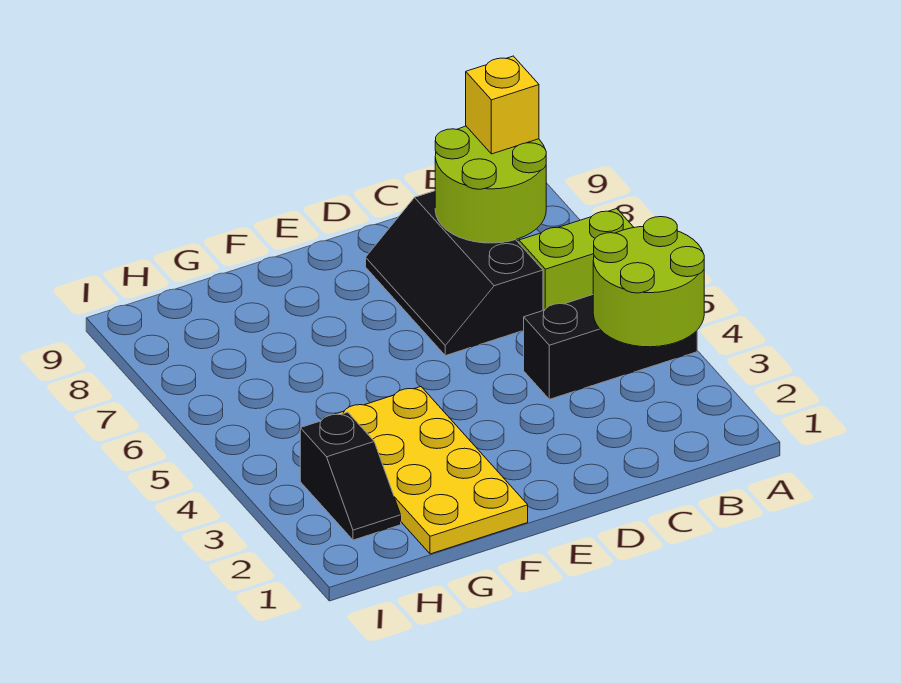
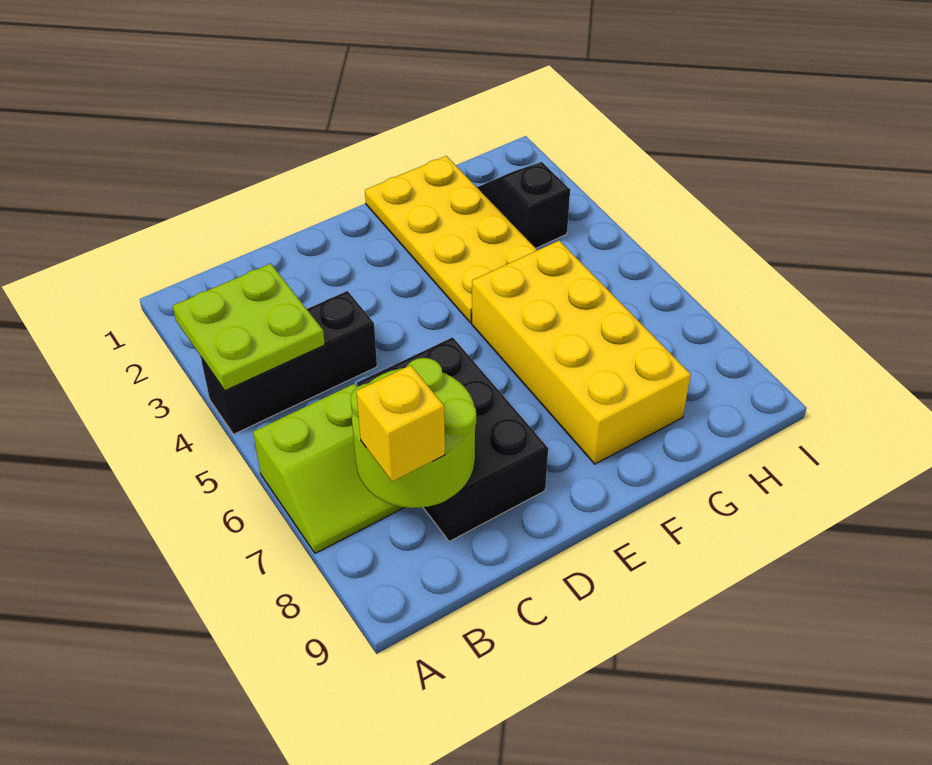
lime round brick A3:B4 level 2 -> lime plate A3:B4 level 2
black slope C6:D8 level 1 top C -> black brick C6:D8 level 1
none -> yellow brick F5:G8 level 1

